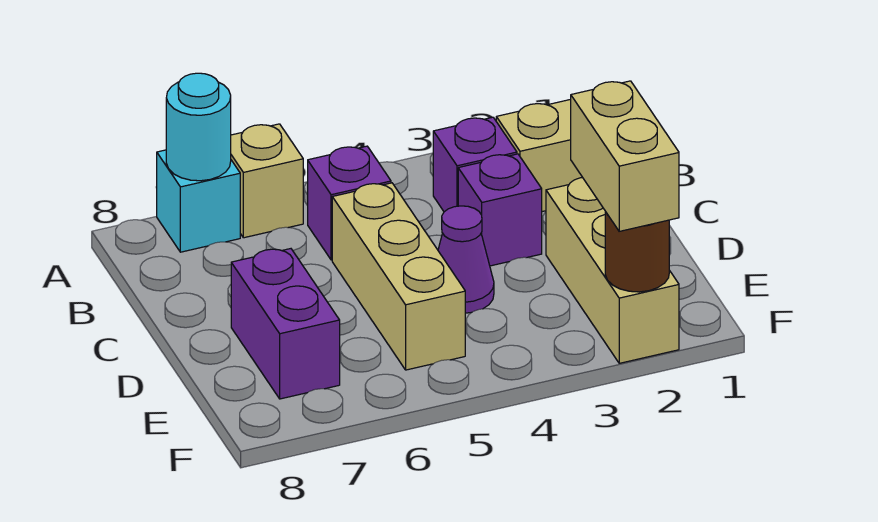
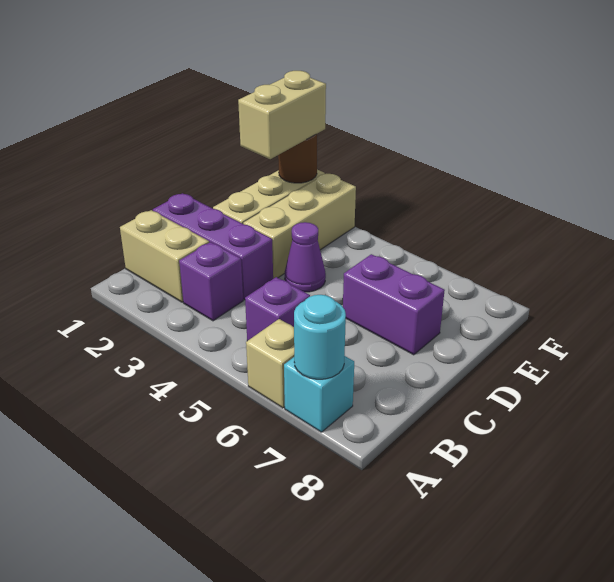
purple brick C3 level 1 -> purple brick C1:C3 level 1
tan brick C5:E5 level 1 -> tan brick D3:F3 level 1
purple brick D7:E7 level 1 -> purple brick D6:D7 level 1

